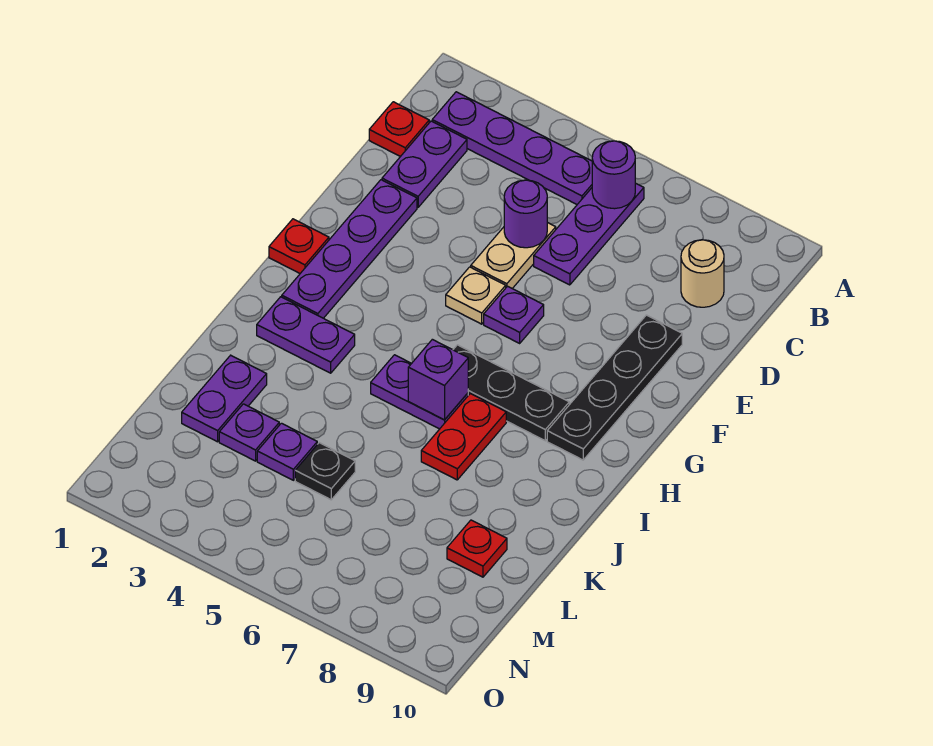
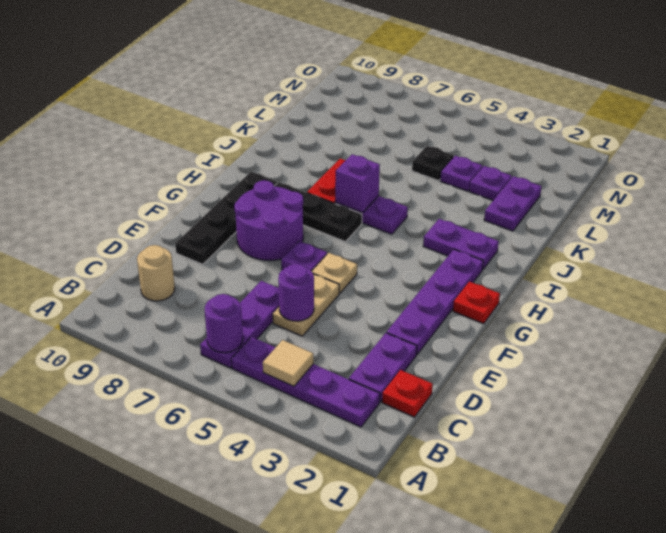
none -> tan tile B4 level 2
none -> purple round brick F7:G8 level 1
red plate L9 level 1 -> none

